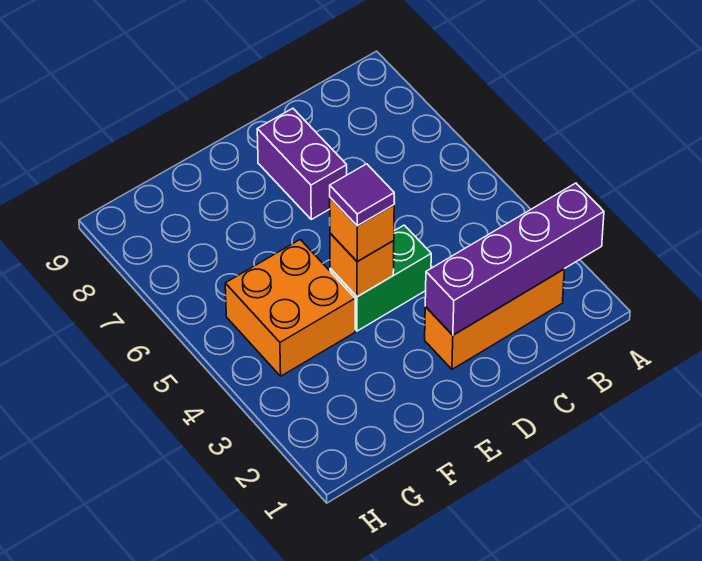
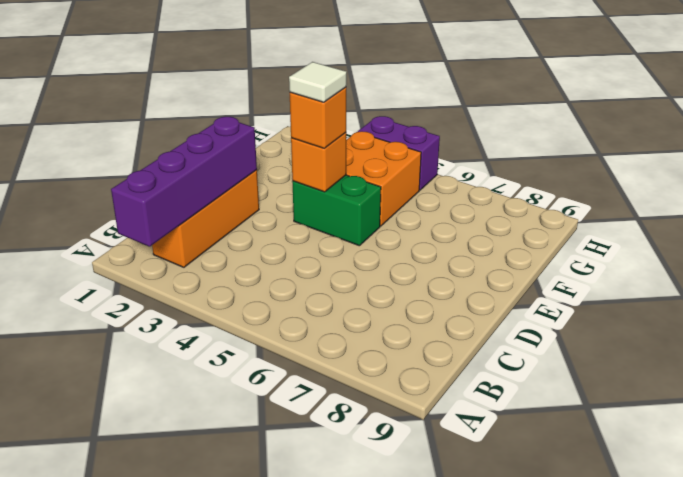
green brick D4:E4 level 1 -> green brick E4:E5 level 1
purple brick D7:D8 level 1 -> purple brick H4:H5 level 1
purple tile E4 level 4 -> white tile E4 level 4

